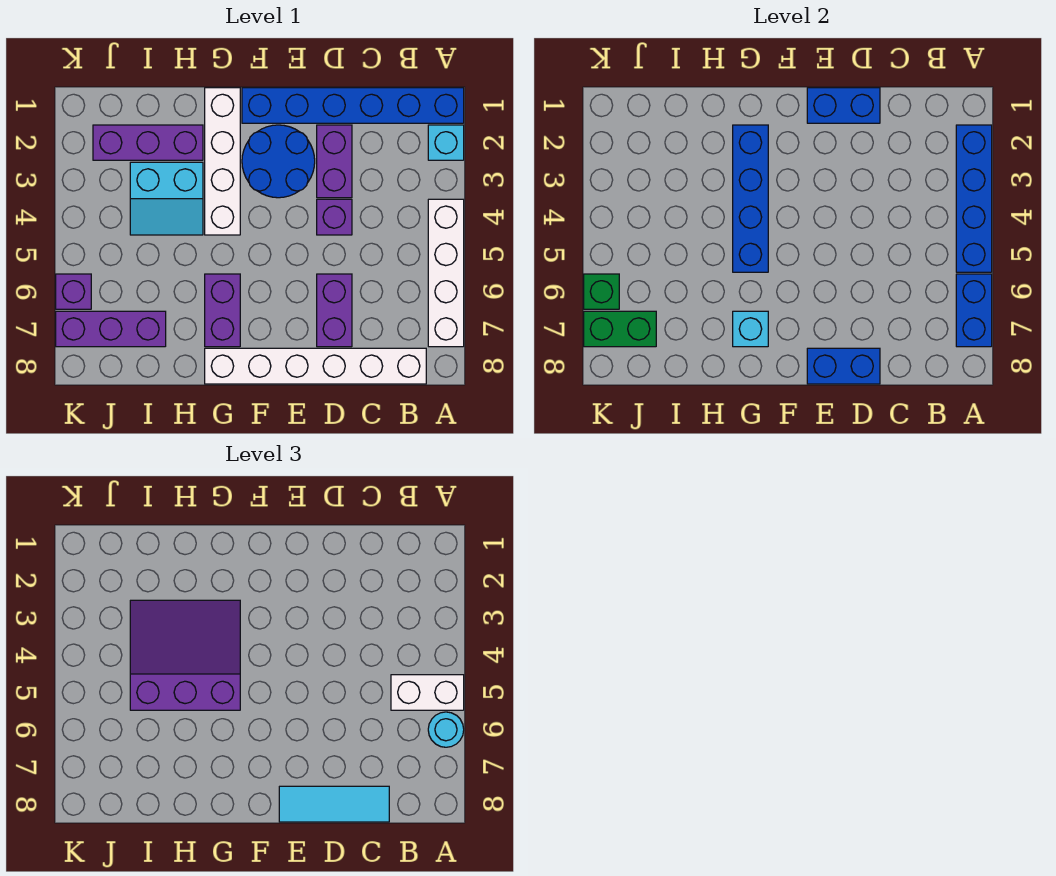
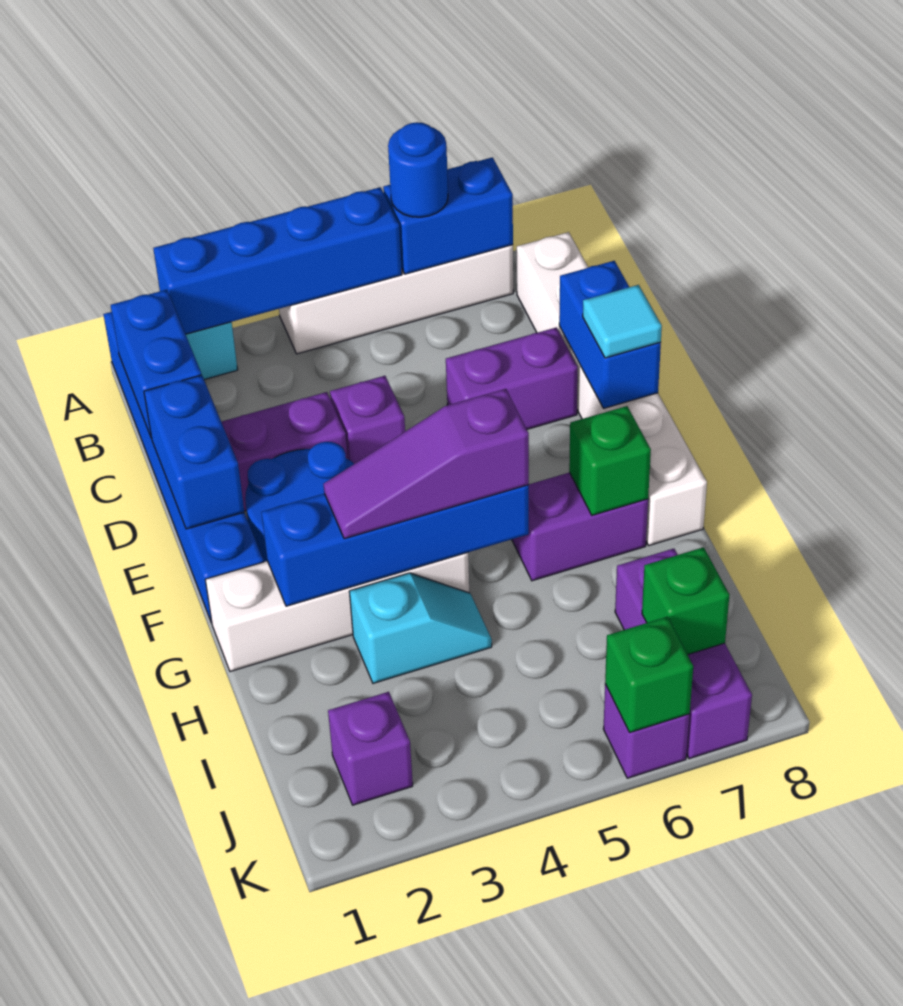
white brick A5:B5 level 3 -> none
cyan round brick A6 level 3 -> blue round brick A6 level 3
none -> blue brick B1:C1 level 2
cyan tile C8:E8 level 3 -> cyan tile E8 level 3
purple slope G3:I5 level 3 top 5 -> purple slope G3:G5 level 3 top 5
cyan brick G7 level 2 -> green brick G7 level 2
purple brick H2:J2 level 1 -> purple brick J2 level 1
cyan slope H3:I4 level 1 top 3 -> cyan slope H3:H4 level 1 top 3
green brick J7:K7 level 2 -> green brick J7 level 2

